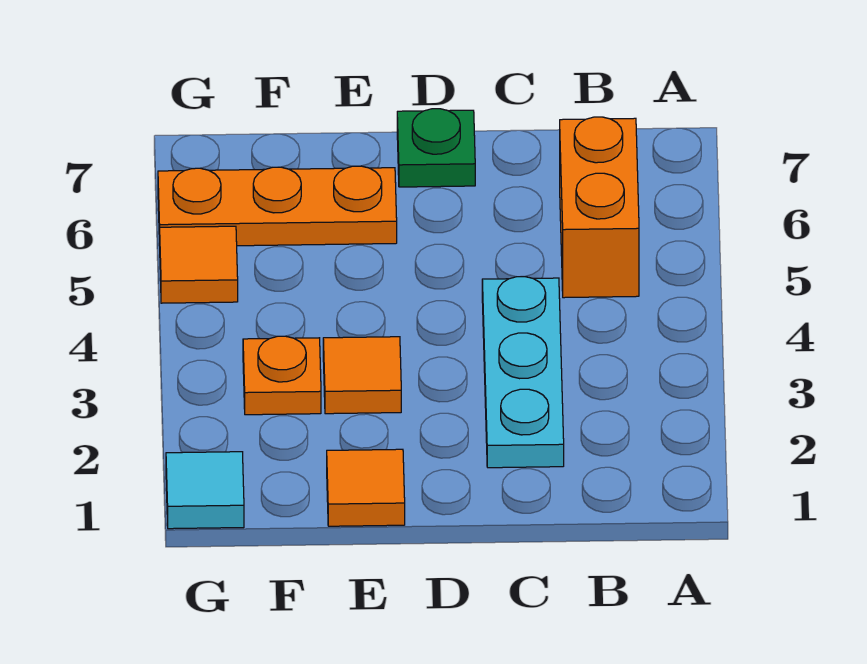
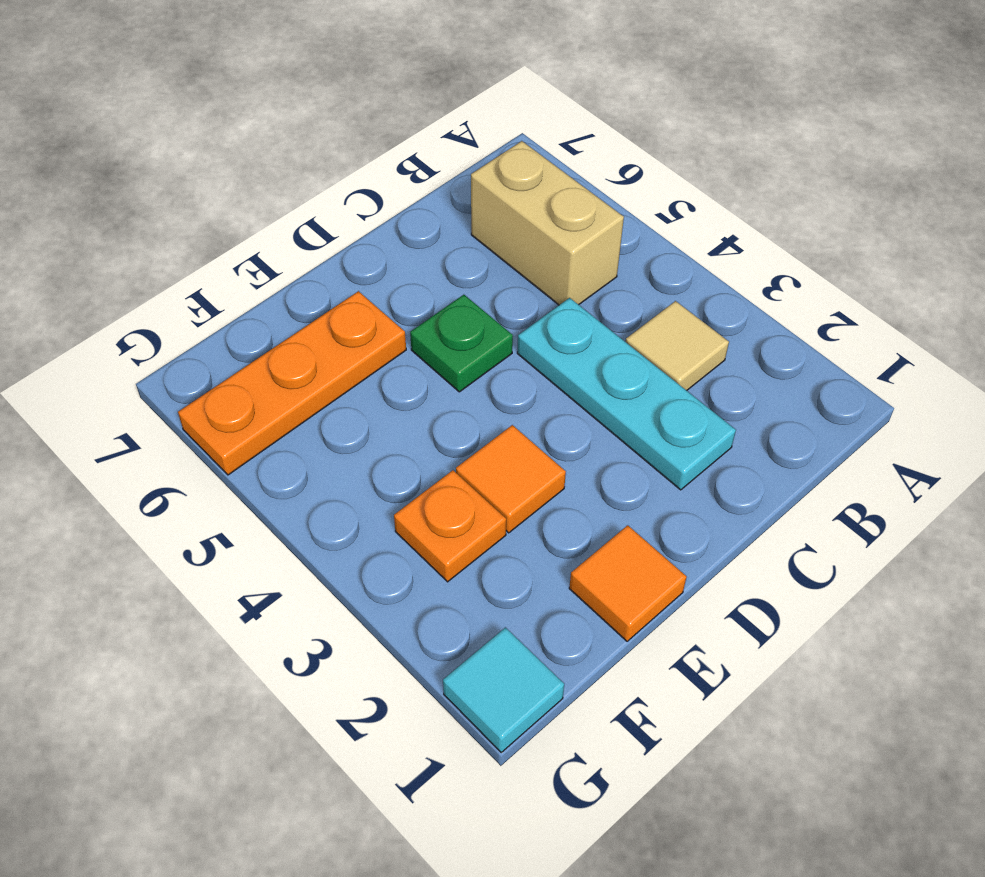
none -> tan tile B3 level 1
orange brick B5:B6 level 1 -> tan brick B5:B6 level 1
green plate D7 level 1 -> green plate D5 level 1
orange tile G5 level 1 -> none

